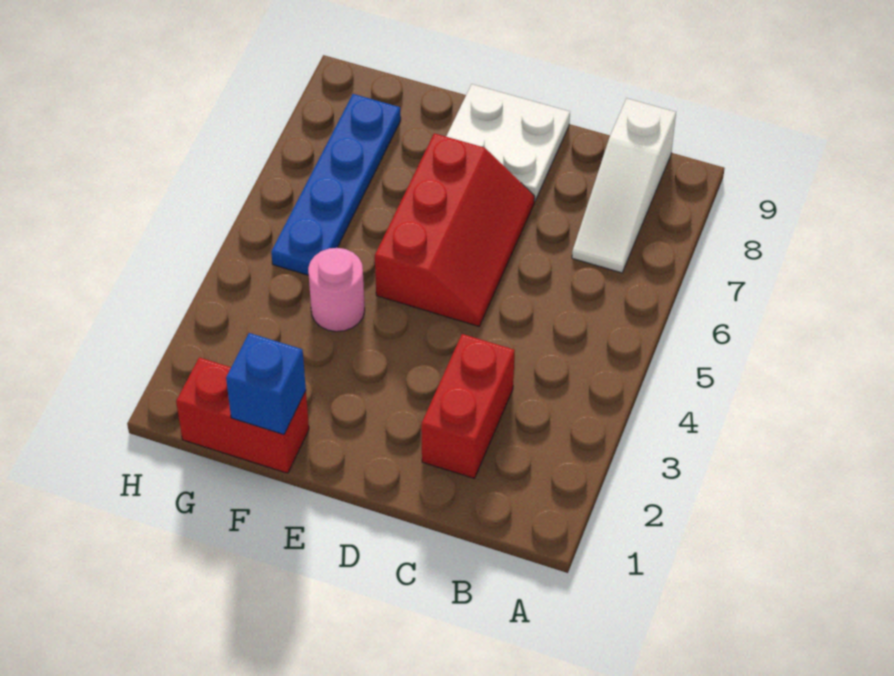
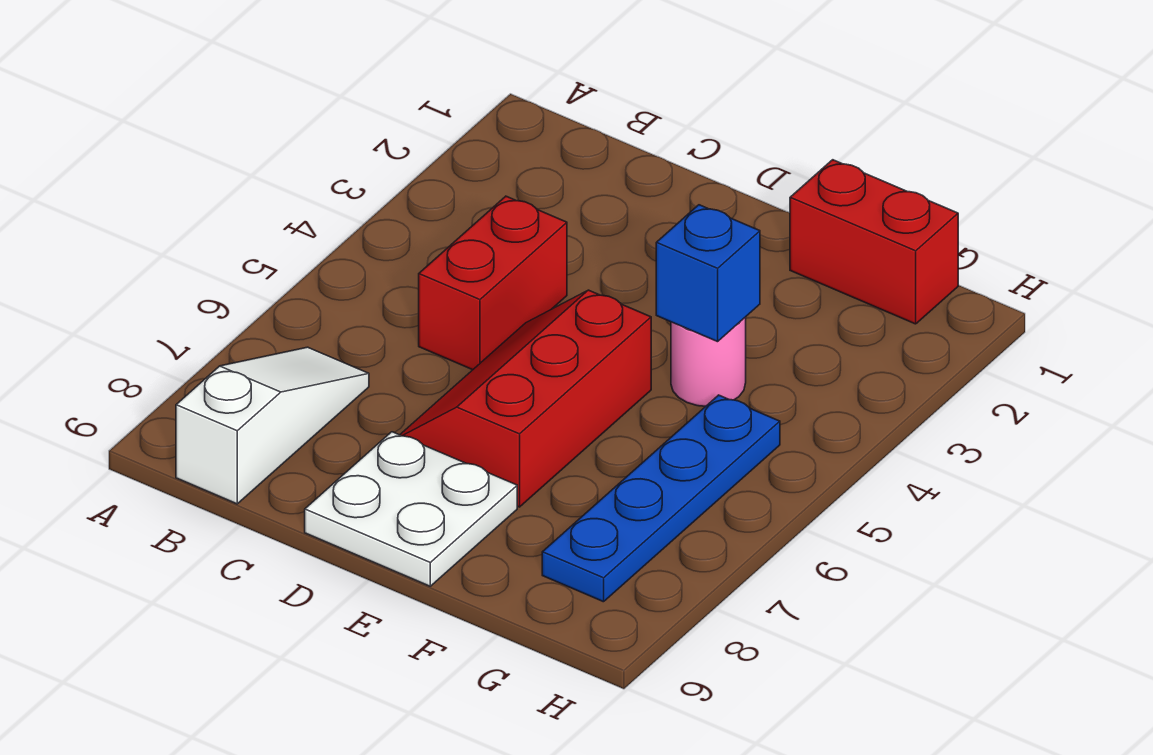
red brick C2:C3 level 1 -> red brick C4:C5 level 1
blue brick F1 level 2 -> blue brick F4 level 2

